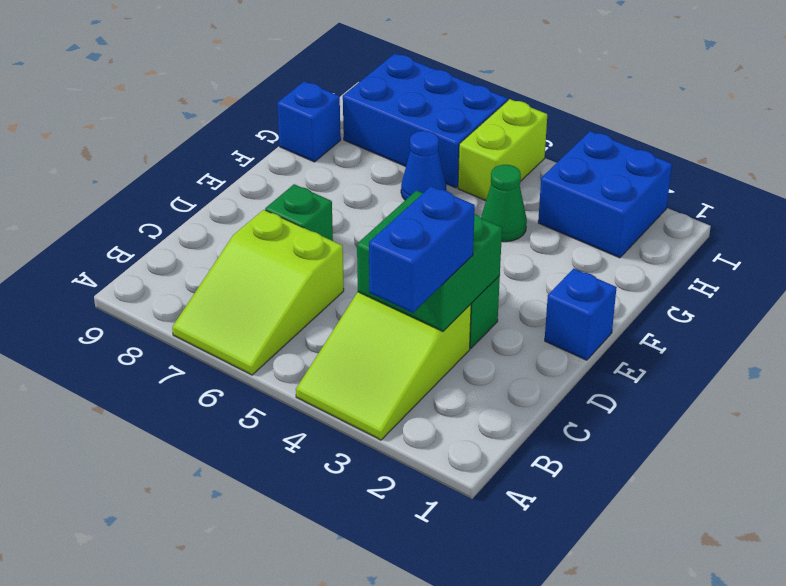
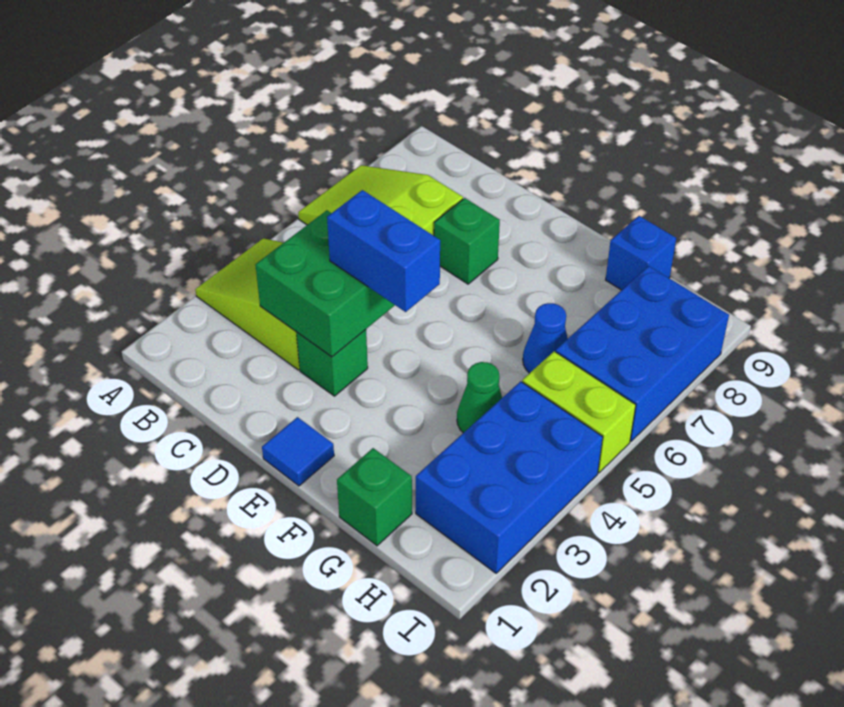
blue brick B3:C3 level 3 -> blue brick D4:E4 level 3
blue brick E1 level 1 -> blue tile E1 level 1
none -> green brick G1 level 1
blue brick H2:I3 level 1 -> blue brick H2:I4 level 1

